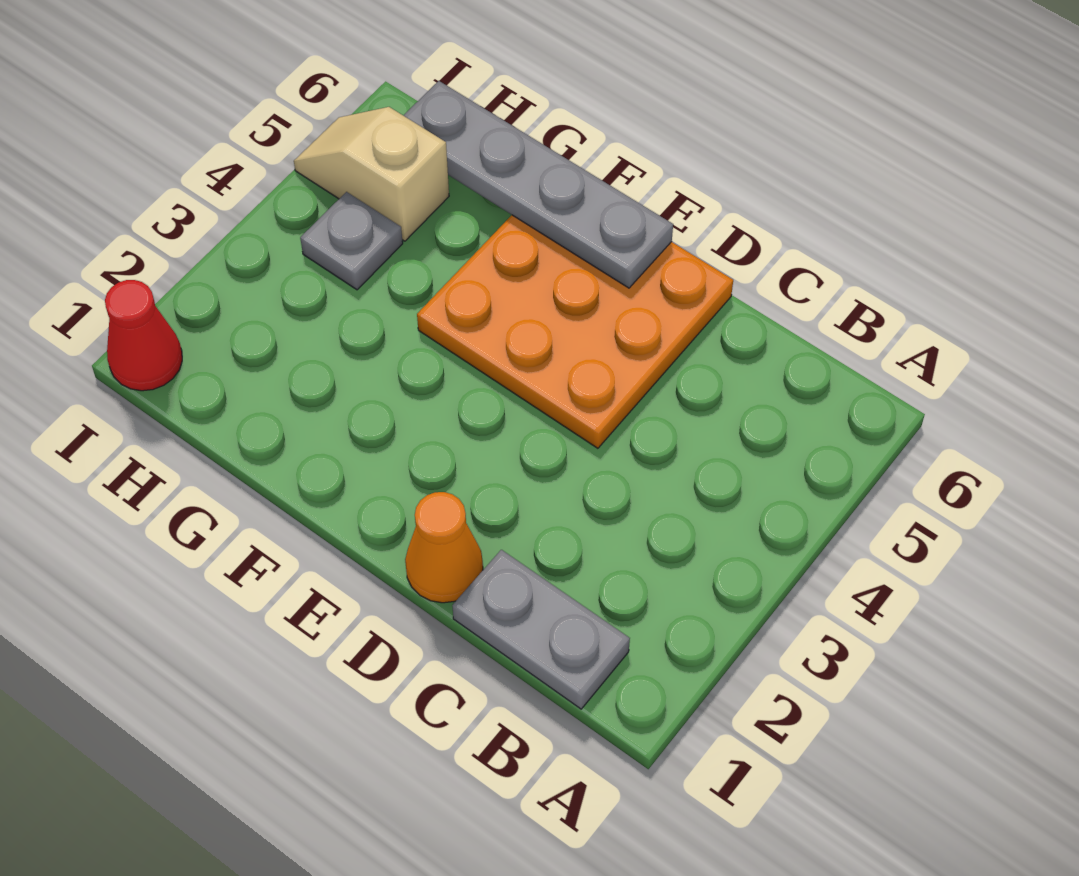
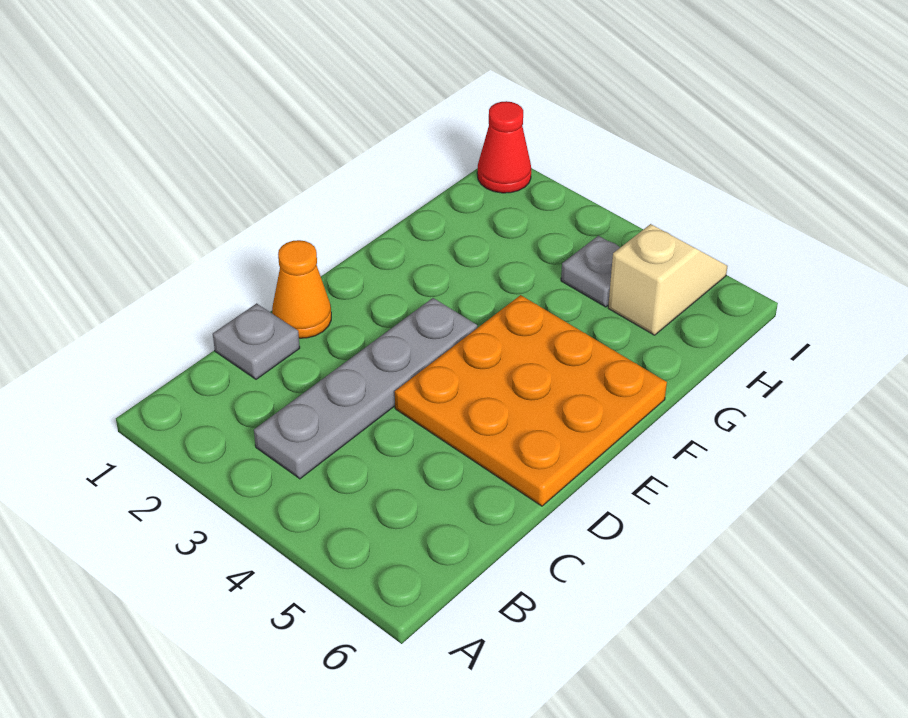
grey plate B1:C1 level 1 -> grey plate C1 level 1
grey plate E6:H6 level 2 -> grey plate B3:E3 level 1

